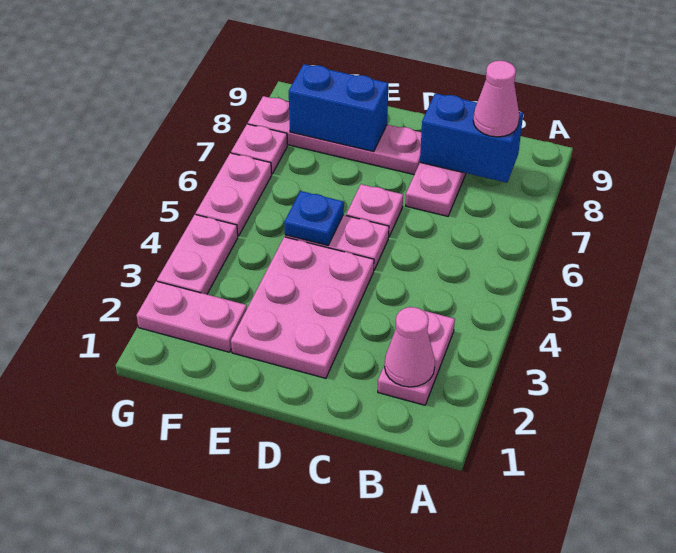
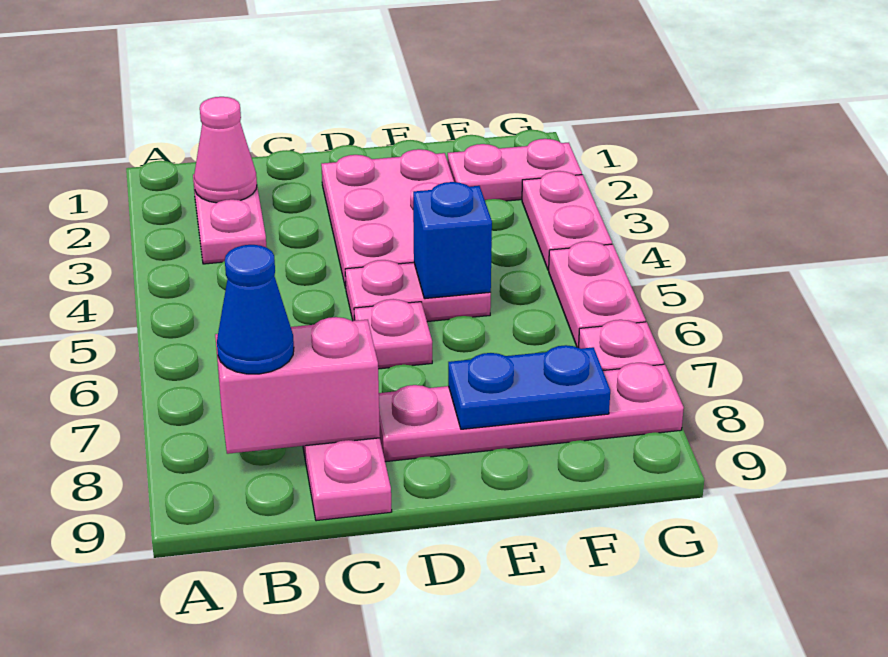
blue brick B8:C8 level 2 -> pink brick B8:C8 level 2
pink cone B8 level 3 -> blue cone B8 level 3
blue plate E5 level 2 -> blue brick E5 level 2
blue brick E8:F8 level 2 -> blue plate E8:F8 level 2

